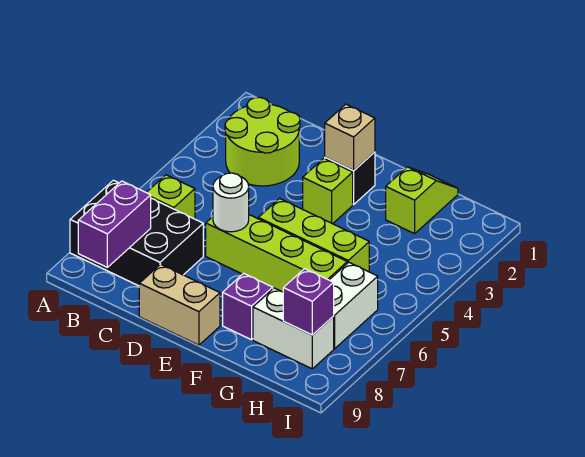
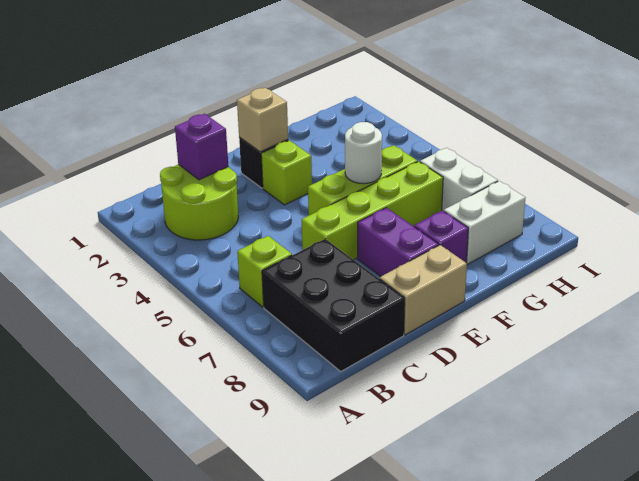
black brick A7:C8 level 1 -> black brick B7:C9 level 1
purple brick B8:B9 level 2 -> purple brick E7:E8 level 1
white round brick D6 level 2 -> white round brick F5 level 2
lime slope G1:G2 level 1 top 2 -> none
purple brick H8 level 2 -> purple brick C2 level 2

